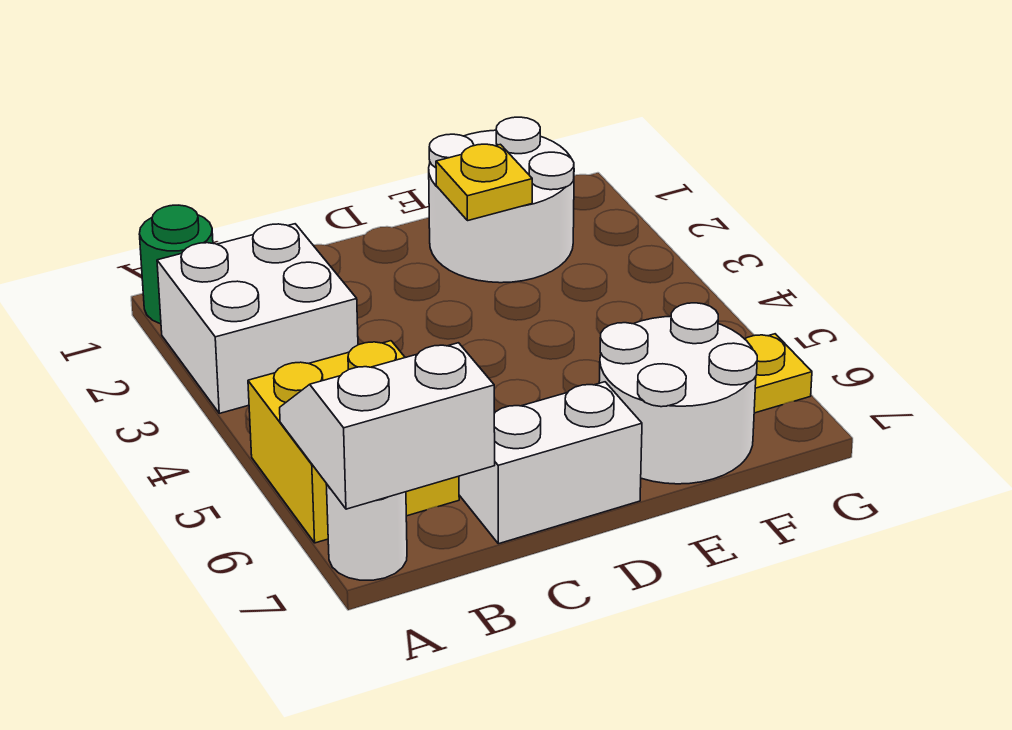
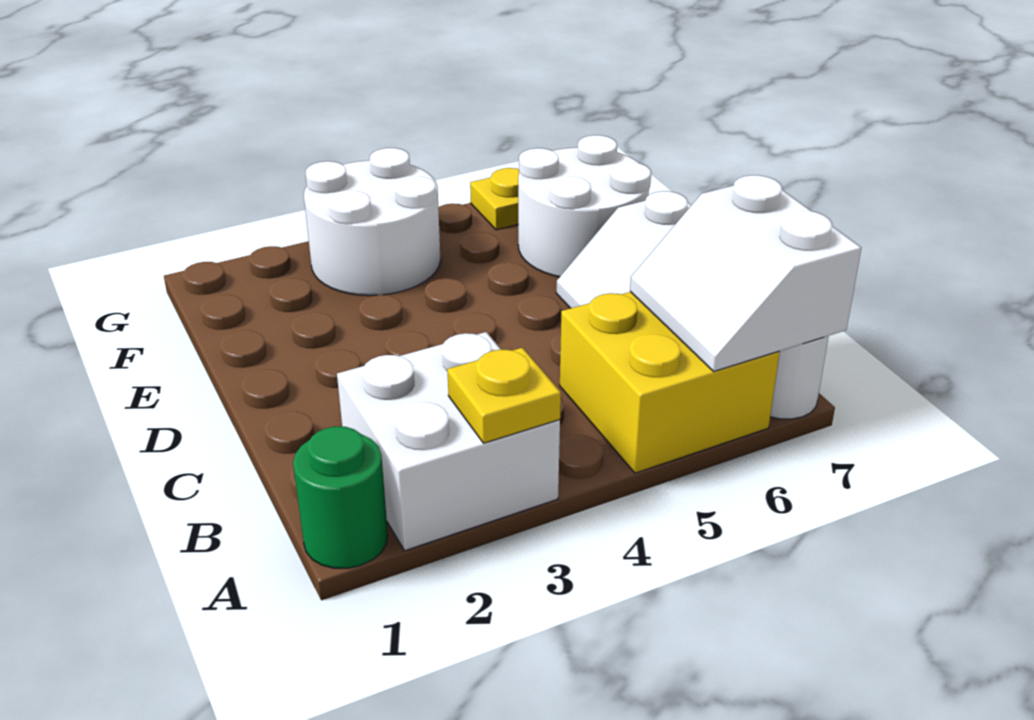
white round brick E1:F2 level 1 -> white round brick F3:G4 level 1
yellow plate E2 level 2 -> yellow plate A3 level 2

